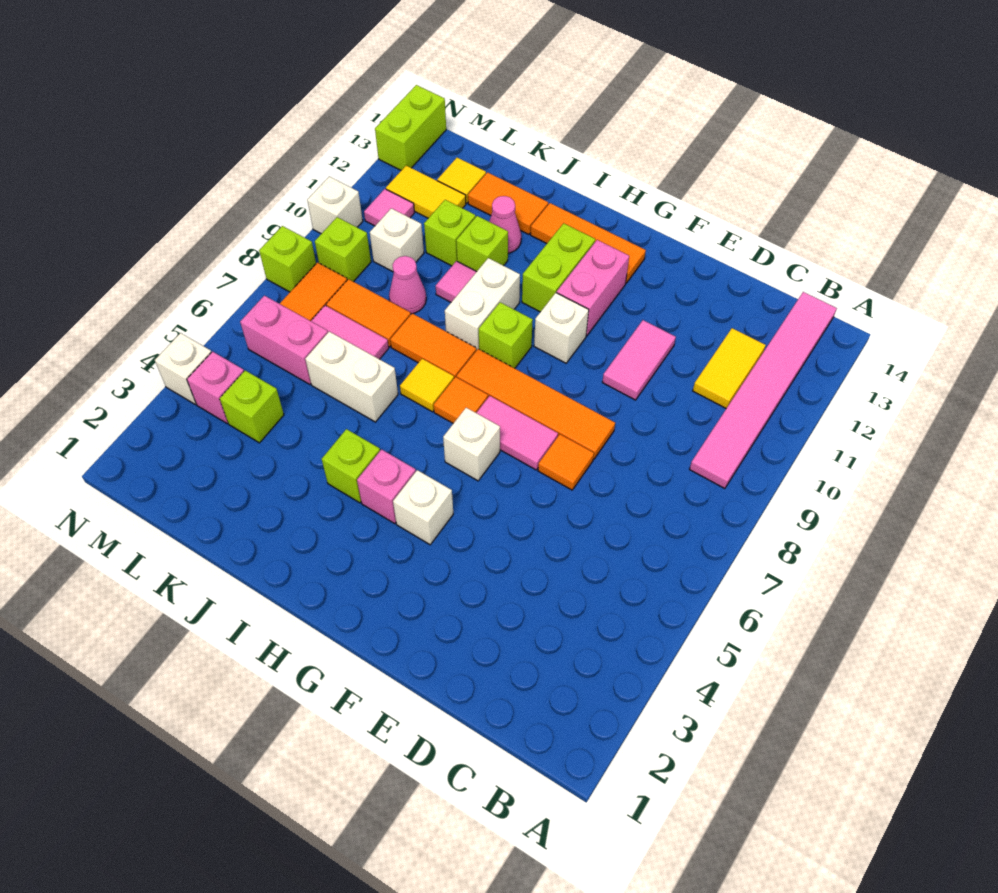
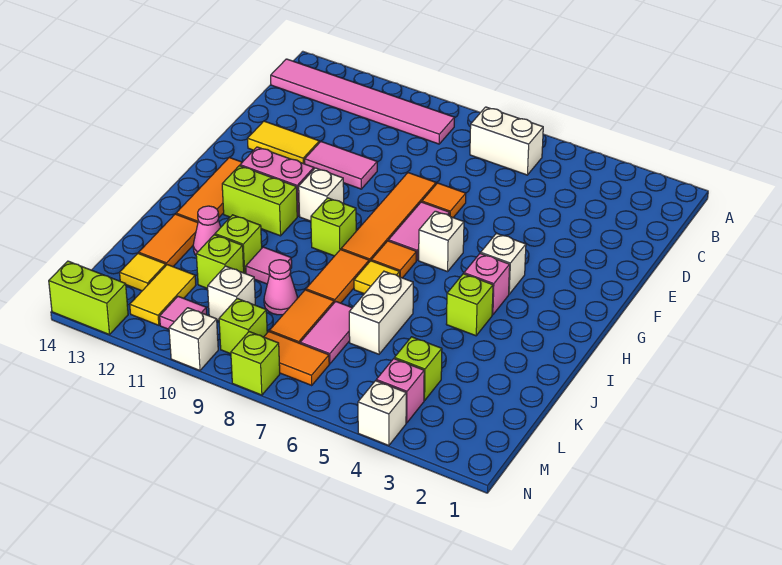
yellow tile C11:C12 level 1 -> yellow tile E12:E13 level 1
white brick I9:I10 level 1 -> white brick B6:B7 level 1
pink brick L6:M6 level 1 -> none

